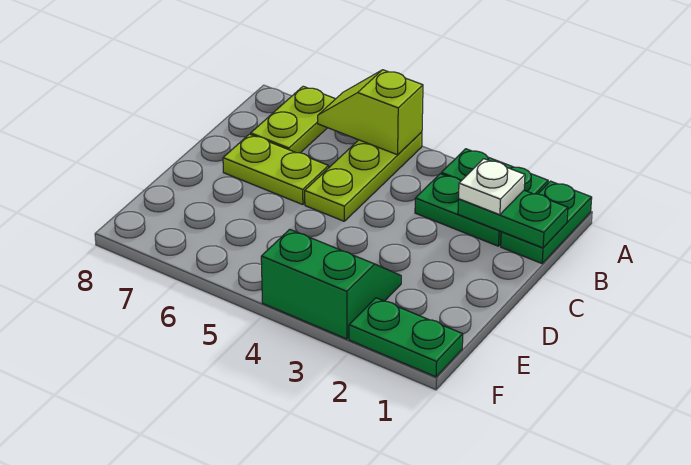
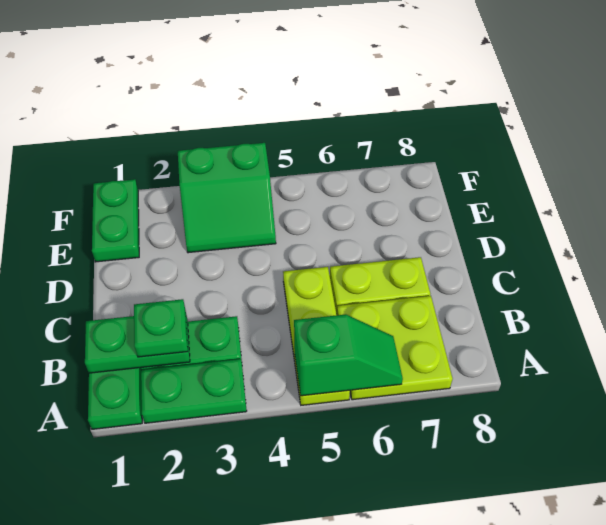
lime slope A5:A6 level 2 top 5 -> green slope A5:A6 level 2 top 5
lime plate A7:B7 level 1 -> lime plate A6:B7 level 1
white plate B2 level 3 -> green plate B2 level 3
green plate F1:F2 level 1 -> green plate E1:F1 level 1

